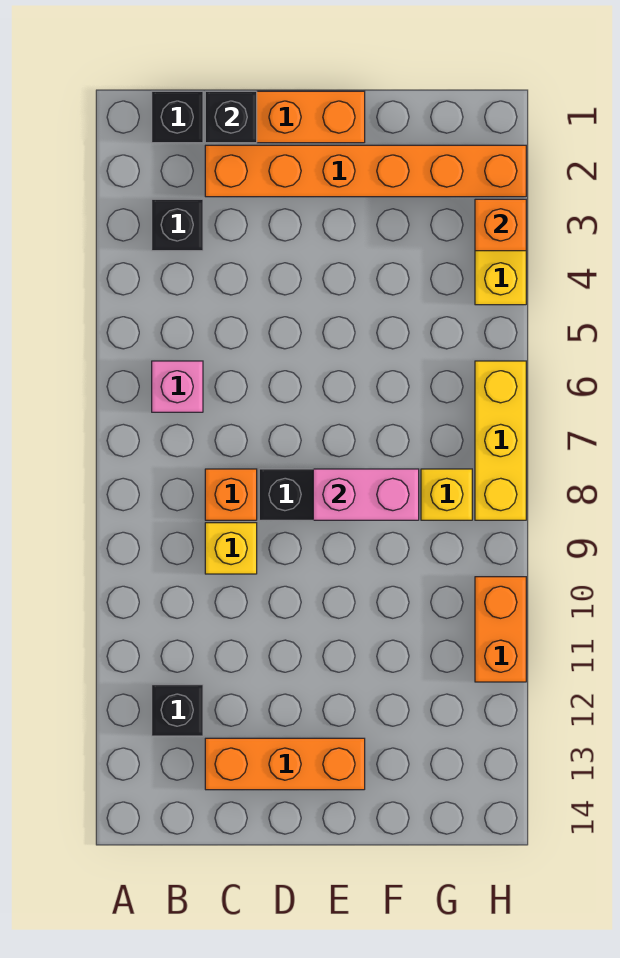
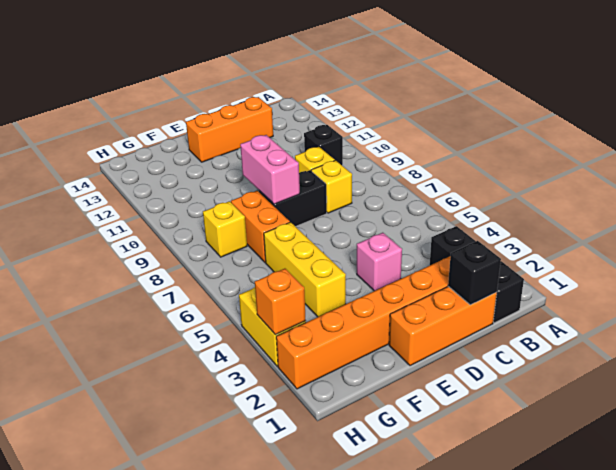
pink brick B6 level 1 -> pink brick D4 level 1
black brick B12 level 1 -> black brick B10 level 1
orange brick C8 level 1 -> yellow brick C8 level 1
pink brick E8:F8 level 2 -> pink brick E8:E9 level 2
yellow brick H6:H8 level 1 -> yellow brick F4:F6 level 1
orange brick H10:H11 level 1 -> orange brick F7:F8 level 1

